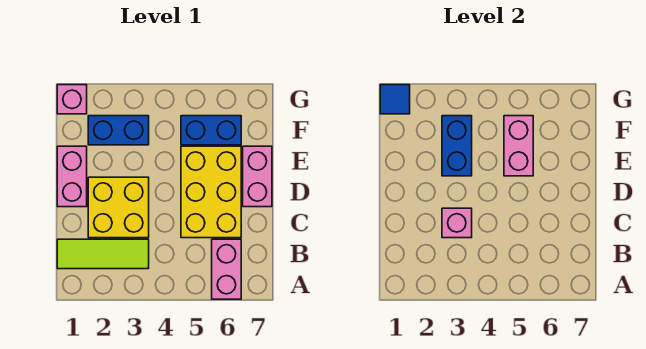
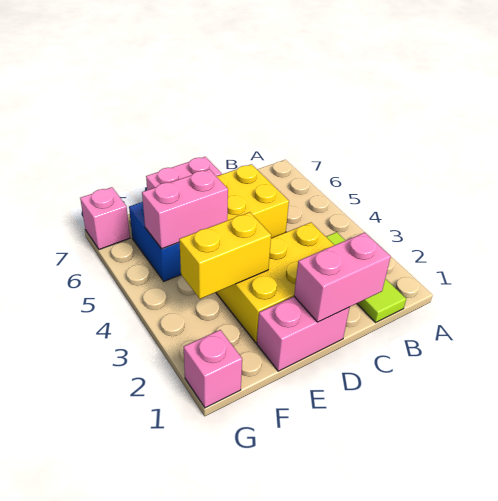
pink brick A6:B6 level 1 -> pink brick C1:D1 level 2
yellow brick C2:D3 level 1 -> yellow brick C2:E3 level 1
pink brick C3 level 2 -> pink brick G7 level 1
blue brick E3:F3 level 2 -> yellow brick E3:F3 level 2
blue brick F2:F3 level 1 -> none
blue tile G1 level 2 -> none

